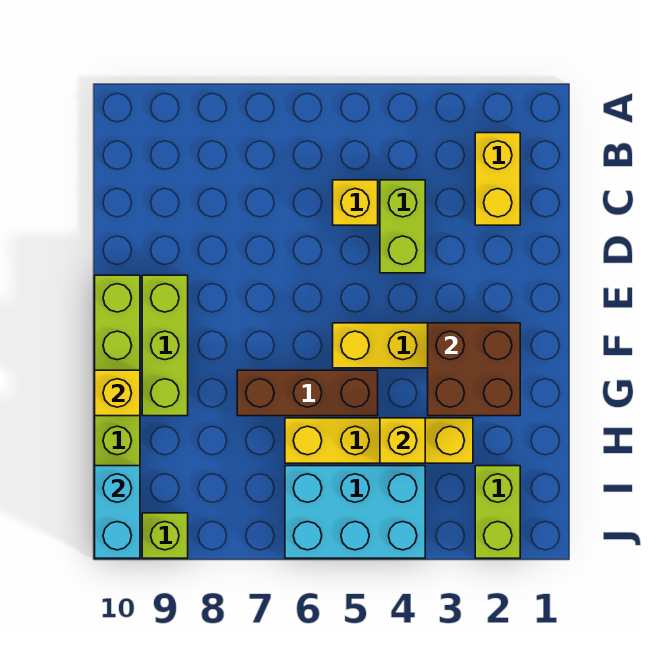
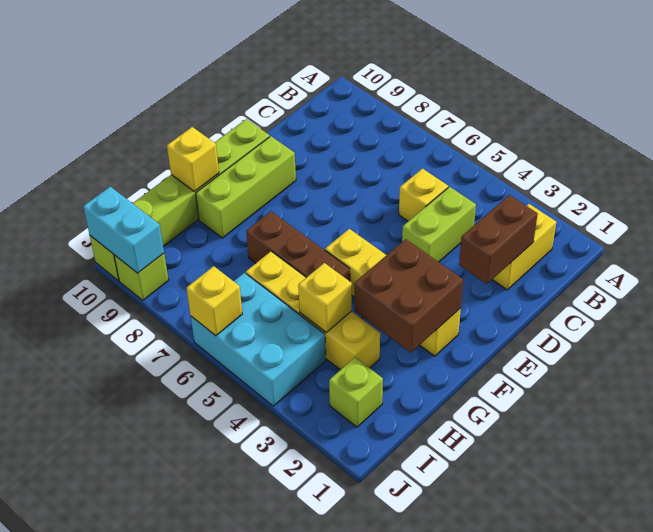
none -> brown brick C2:D2 level 2
lime brick I2:J2 level 1 -> lime brick I2 level 1
cyan brick I10:J10 level 2 -> cyan brick J9:J10 level 2
none -> yellow brick J6 level 2

